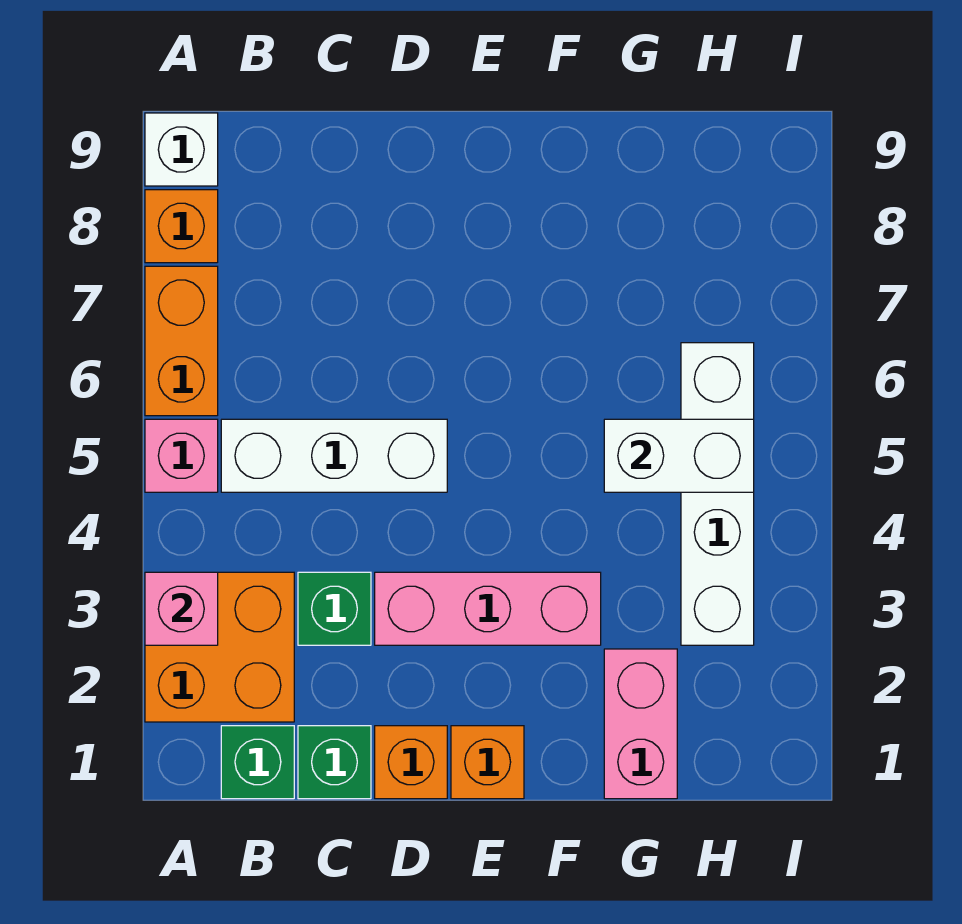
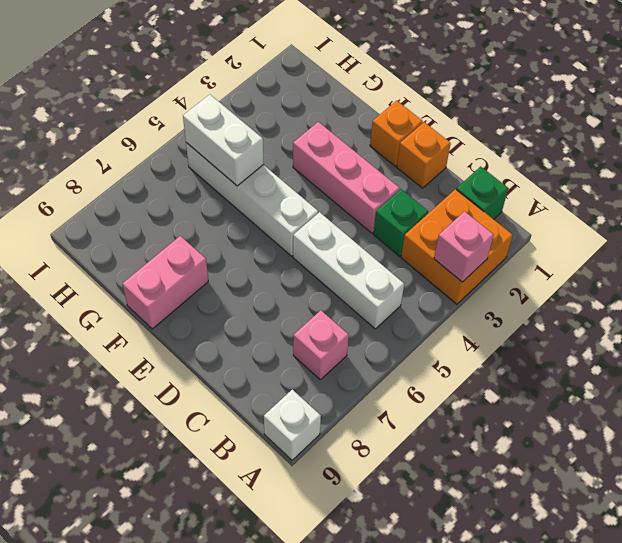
pink brick A5 level 1 -> pink brick B7 level 1
orange brick A6:A7 level 1 -> none
orange brick A8 level 1 -> none
green brick C1 level 1 -> none
pink brick G1:G2 level 1 -> pink brick F8:F9 level 1
white brick H3:H6 level 1 -> white brick E5:H5 level 1

